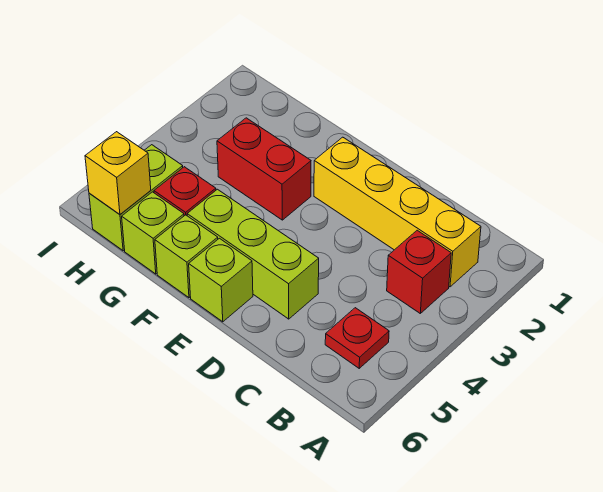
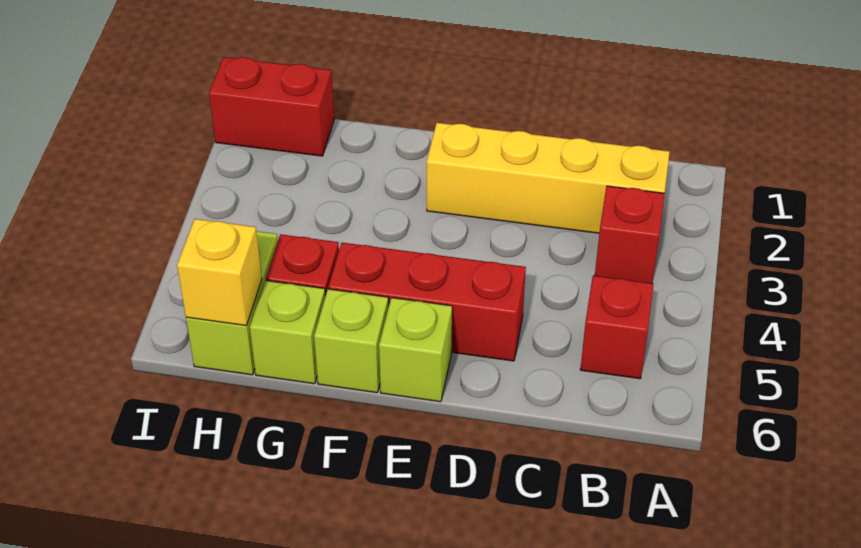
red plate B5 level 1 -> red brick B5 level 1
lime brick D5:F5 level 1 -> red brick D5:F5 level 1
red brick F3:G3 level 1 -> red brick H1:I1 level 1

